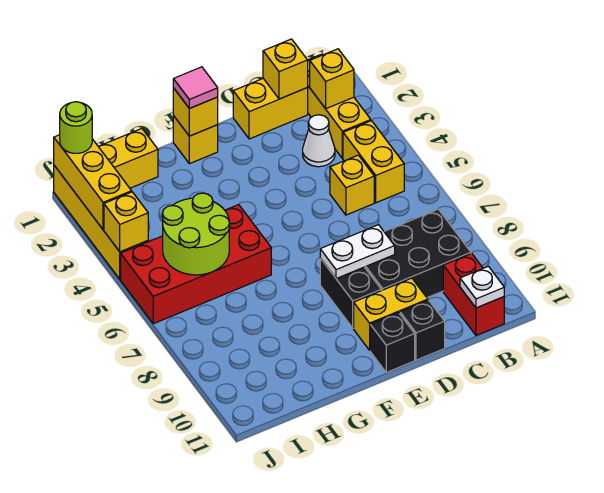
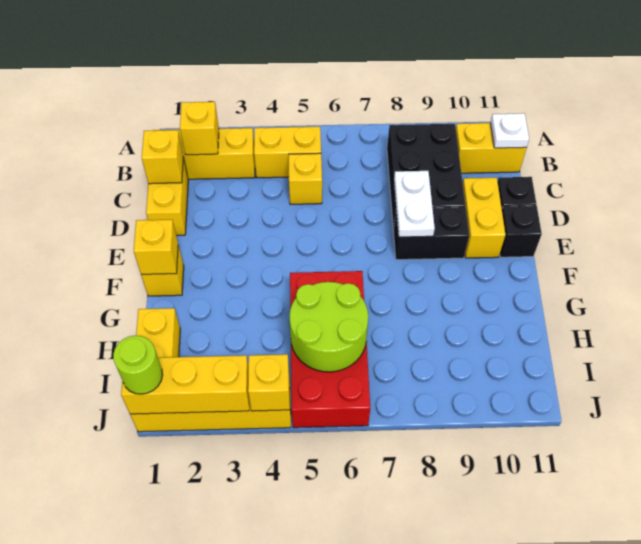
red brick B10:B11 level 1 -> yellow brick B10:B11 level 1
white cone C3 level 1 -> none
pink tile F1 level 3 -> none

